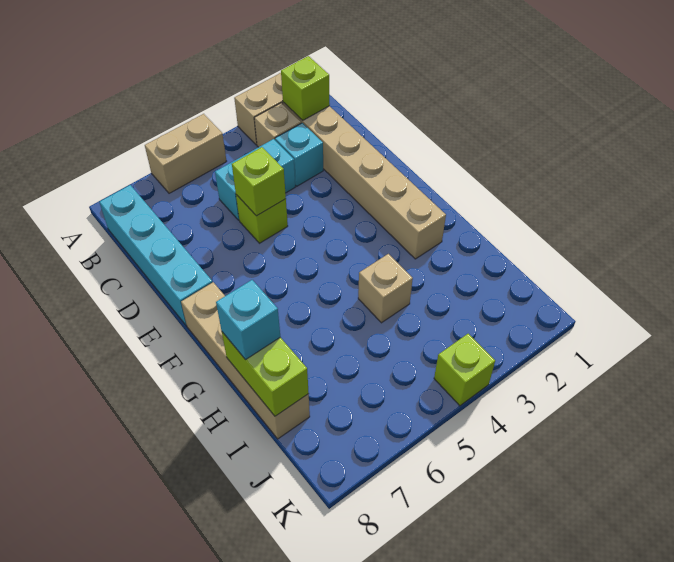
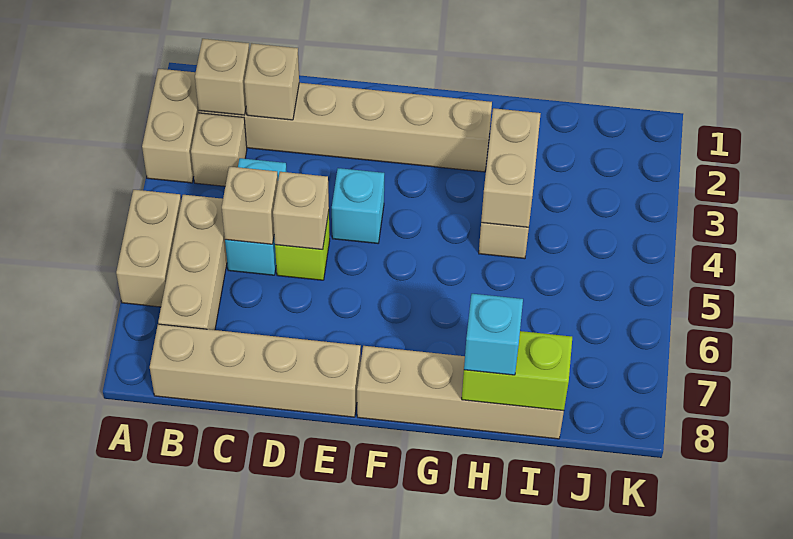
lime brick B2 level 2 -> tan brick B2 level 2
none -> tan brick B5:B7 level 1
cyan brick B8:E8 level 1 -> tan brick B8:E8 level 1
none -> tan brick C2 level 2
cyan brick C3 level 1 -> cyan brick E4 level 1
none -> tan brick C5 level 2
lime brick D5 level 2 -> tan brick D5 level 2
none -> tan brick H3:H4 level 2
lime brick K4 level 1 -> none

